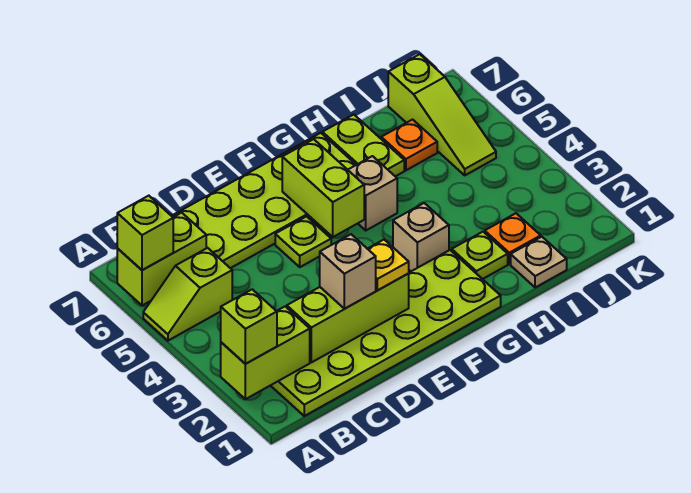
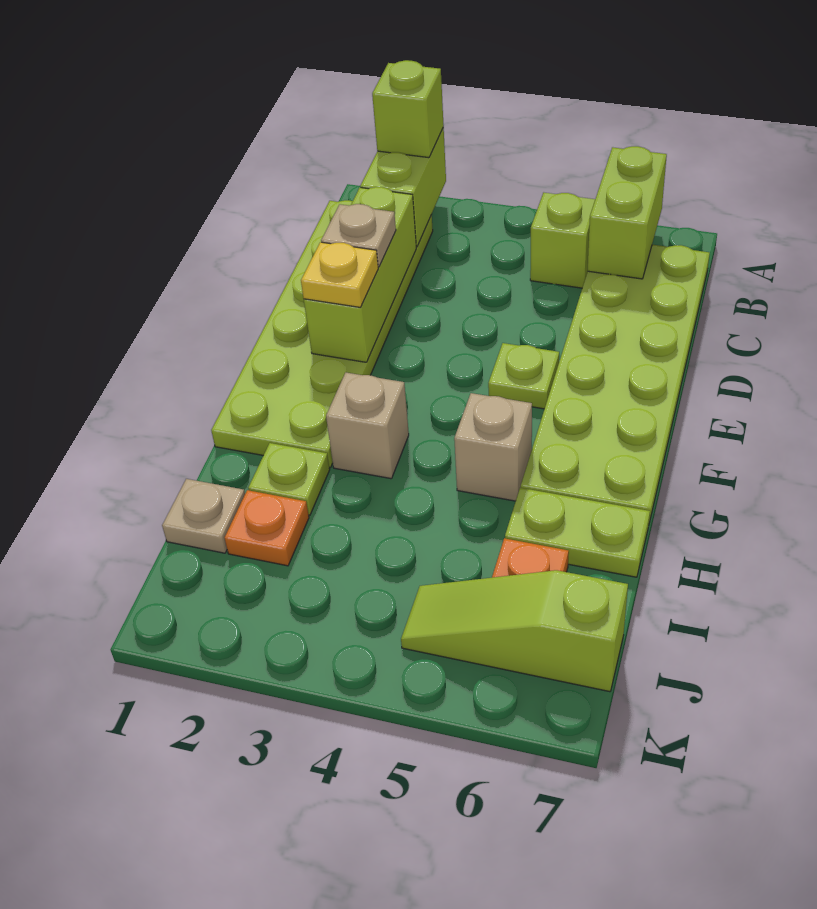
lime brick A6 level 3 -> none
tan brick D2 level 3 -> tan plate D2 level 3
lime brick F5:F6 level 2 -> none

